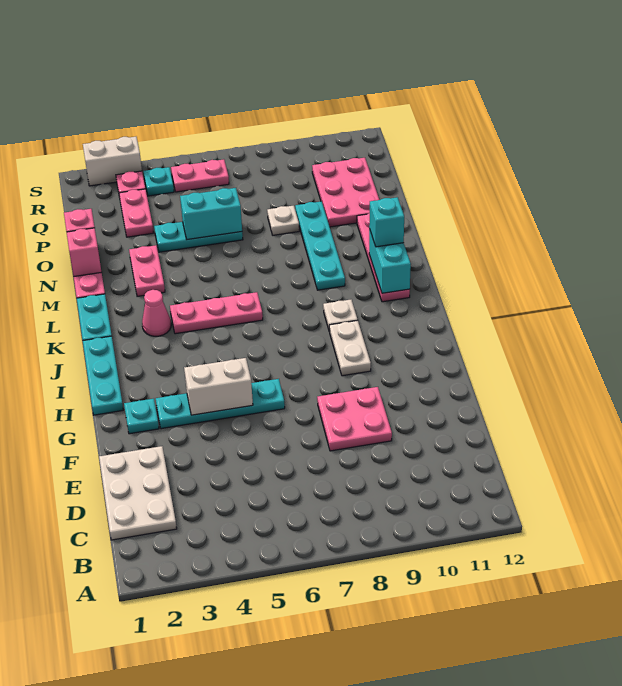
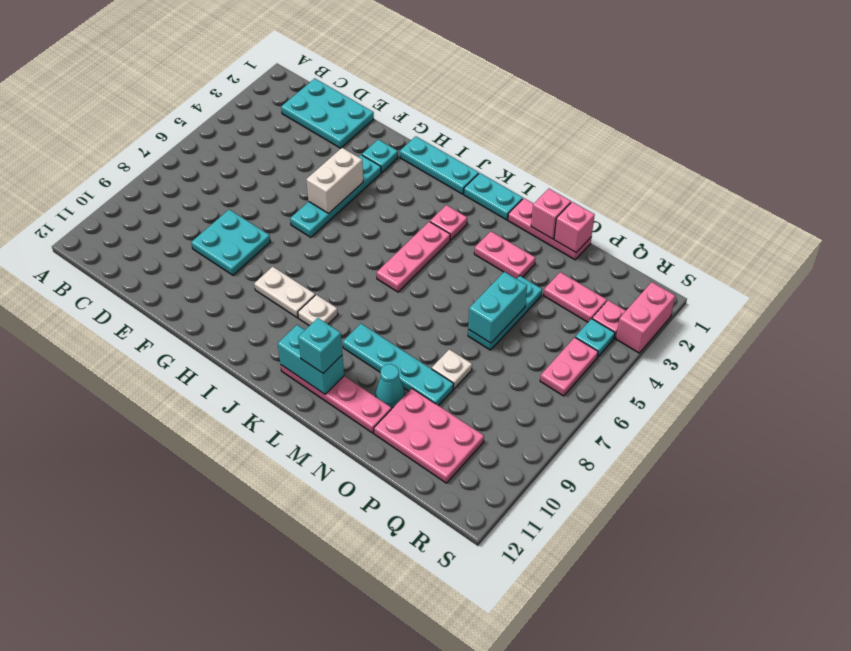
white plate C1:E2 level 1 -> cyan plate C1:E2 level 1
pink plate E8:F9 level 1 -> cyan plate E8:F9 level 1
pink cone K3 level 1 -> pink plate K3 level 1
none -> cyan cone N10 level 1
white brick S2:S3 level 1 -> pink brick S2:S3 level 1

